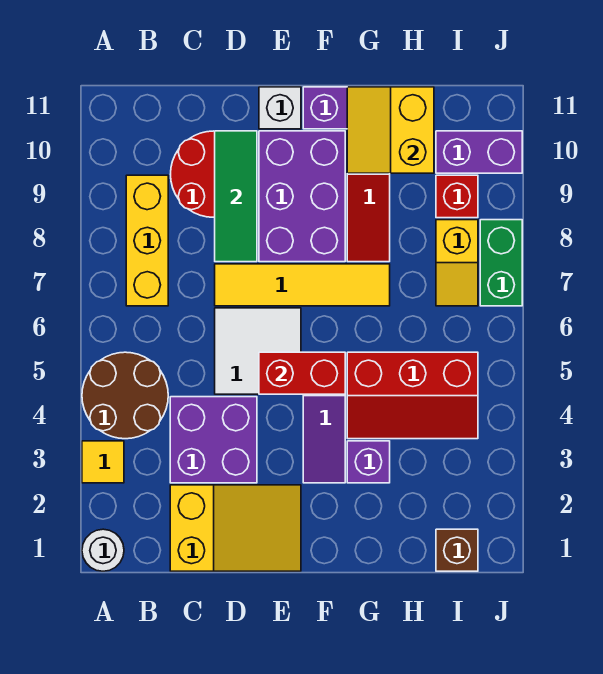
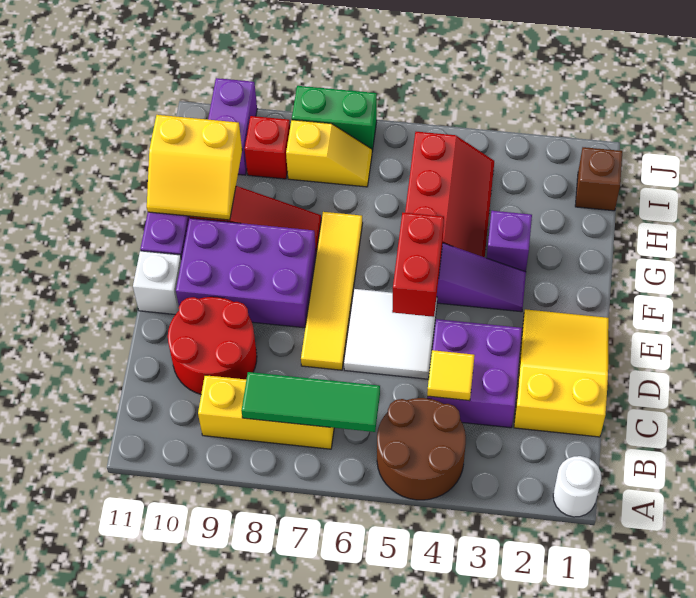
yellow tile A3 level 1 -> yellow tile C4 level 2
green tile D8:D10 level 2 -> green tile B6:B8 level 2

